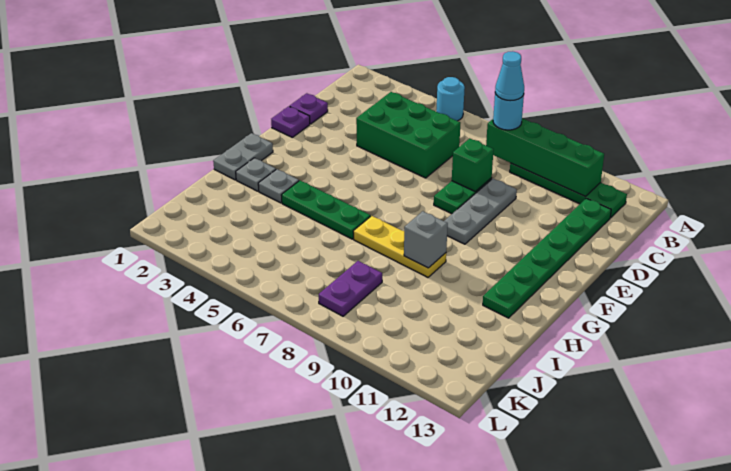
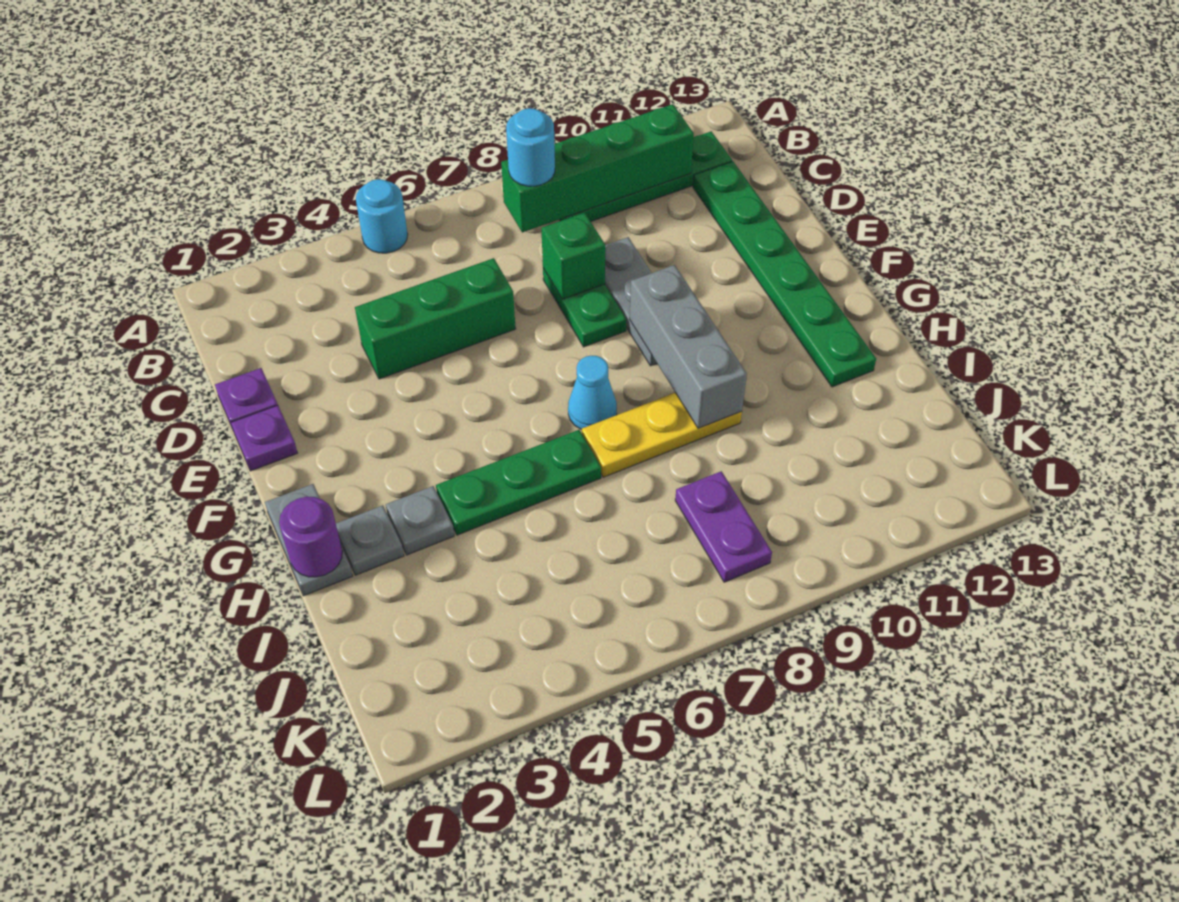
cyan cone B8 level 4 -> cyan cone G7 level 1
green brick C4:D6 level 1 -> green brick D4:D6 level 1
none -> purple round brick H1 level 2
grey brick H9 level 2 -> grey brick F9:H9 level 2

